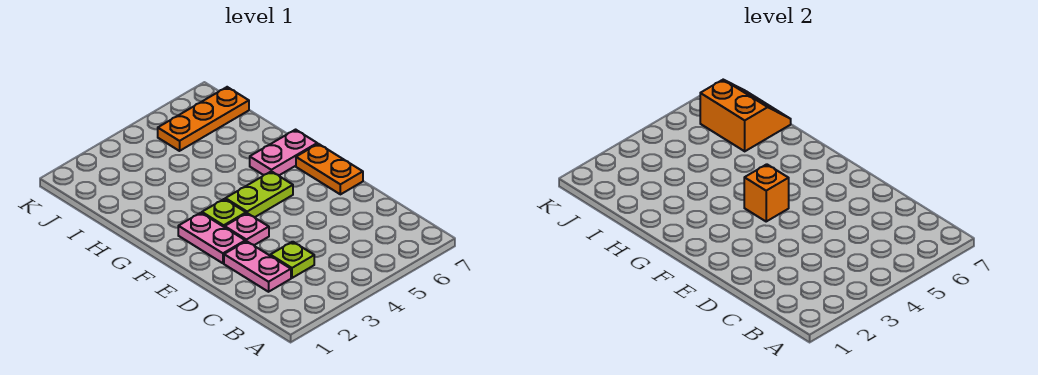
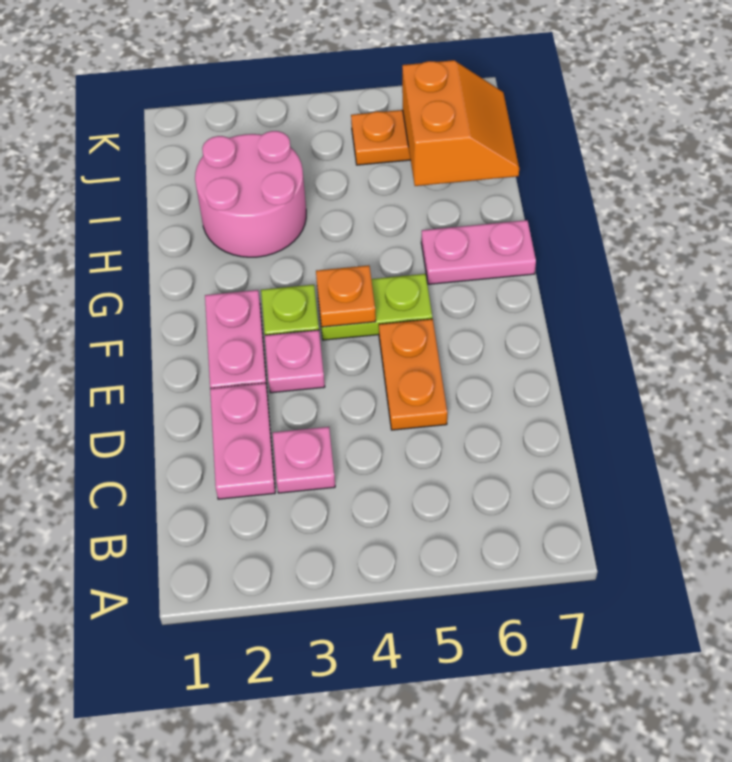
lime plate C3 level 1 -> pink plate C3 level 1
orange plate E7:F7 level 1 -> orange plate D5:E5 level 1
orange brick F4 level 2 -> orange plate F4 level 2
none -> pink round brick H2:I3 level 1

